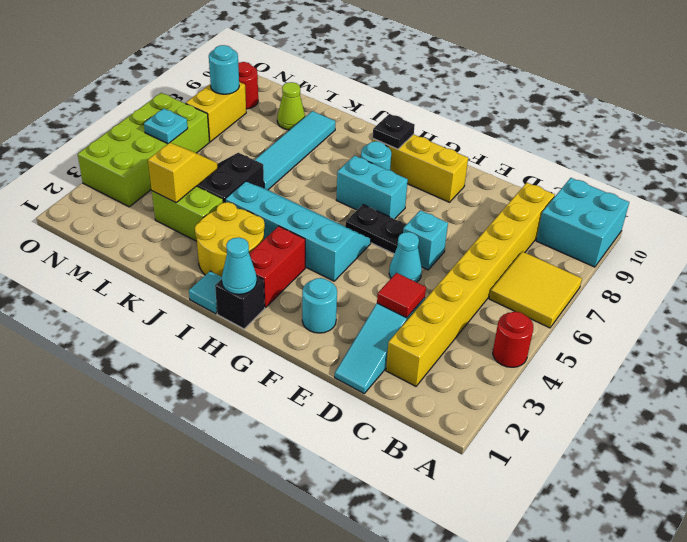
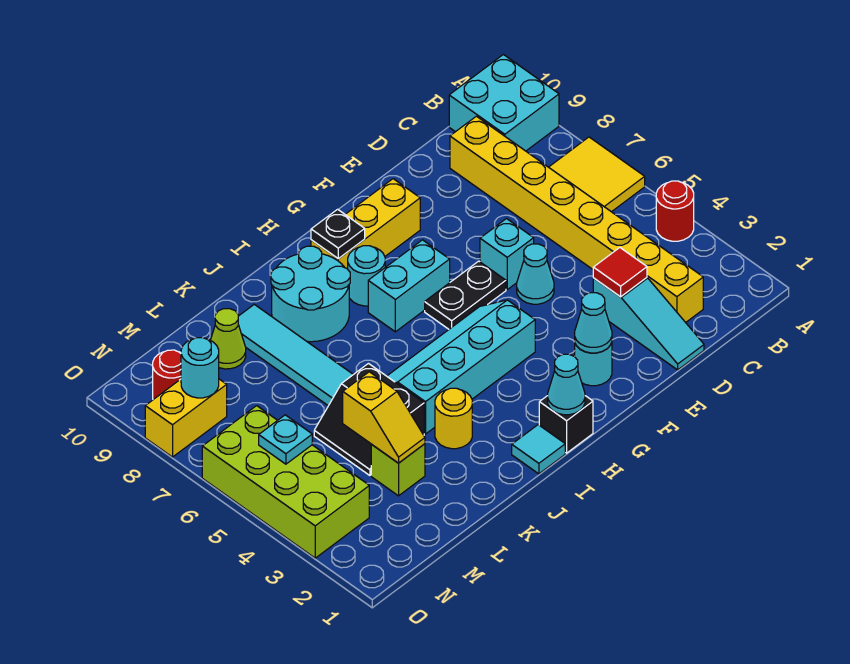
none -> cyan cone F2 level 2
red brick H2:H3 level 1 -> none
yellow round brick I2:J3 level 1 -> yellow round brick J3 level 1
none -> cyan round brick I8:J9 level 1
lime brick K3:L3 level 1 -> lime brick L3 level 1
yellow slope L3:L4 level 2 top 3 -> yellow slope L3:L4 level 2 top 4
yellow brick N7:N8 level 1 -> yellow brick N8:O8 level 1

